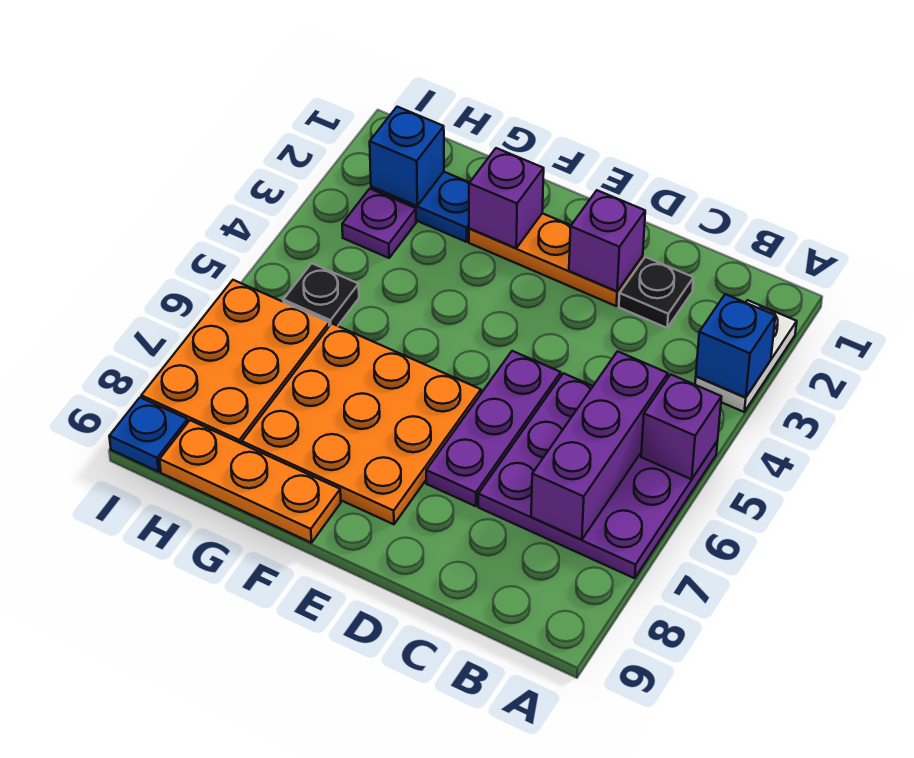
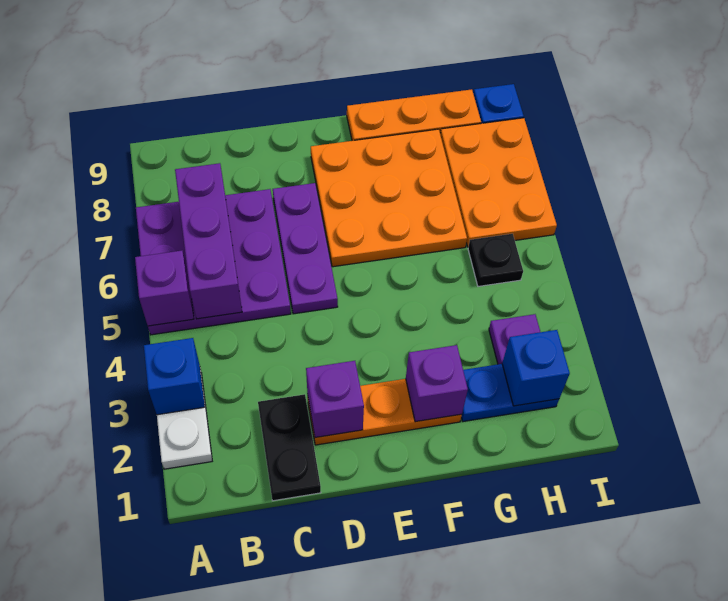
black plate C2 level 1 -> black plate C1:C2 level 1

